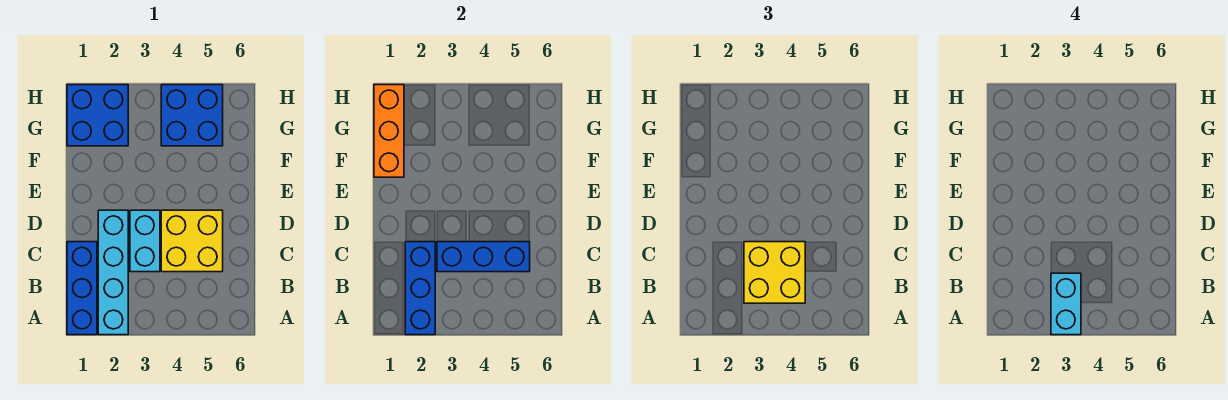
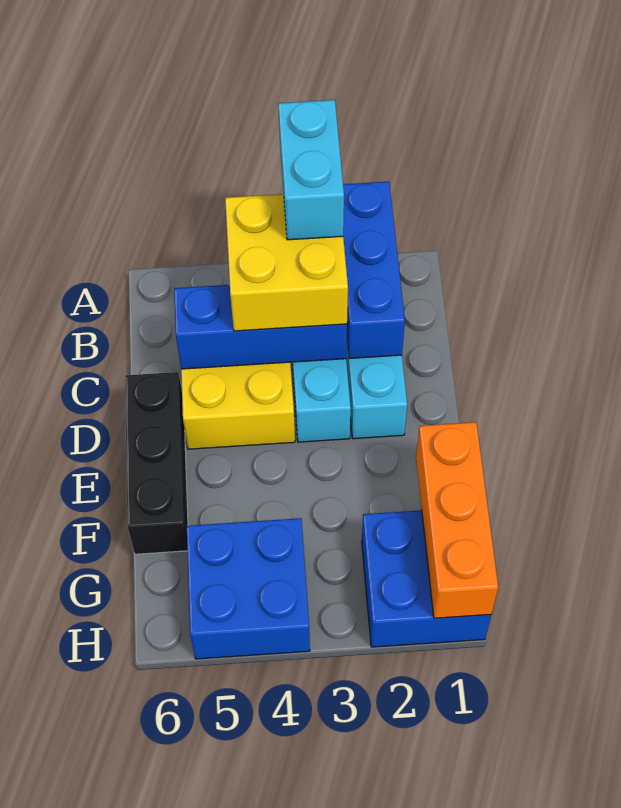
blue brick A1:C1 level 1 -> none
none -> black brick D6:F6 level 1

